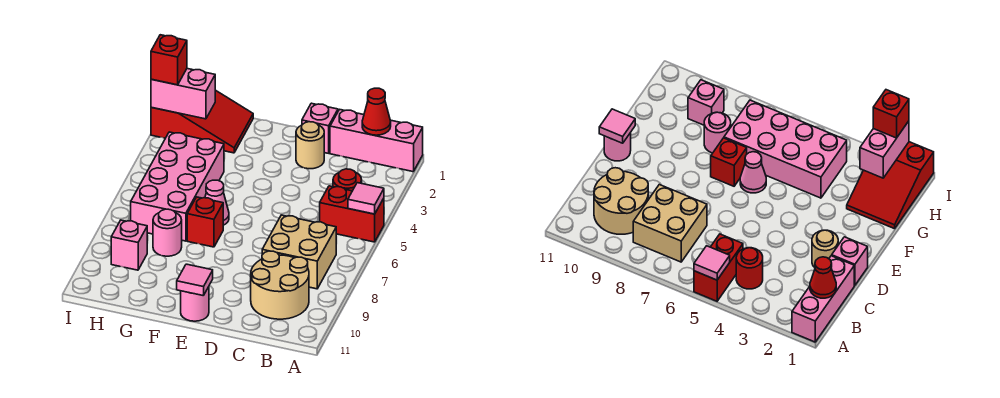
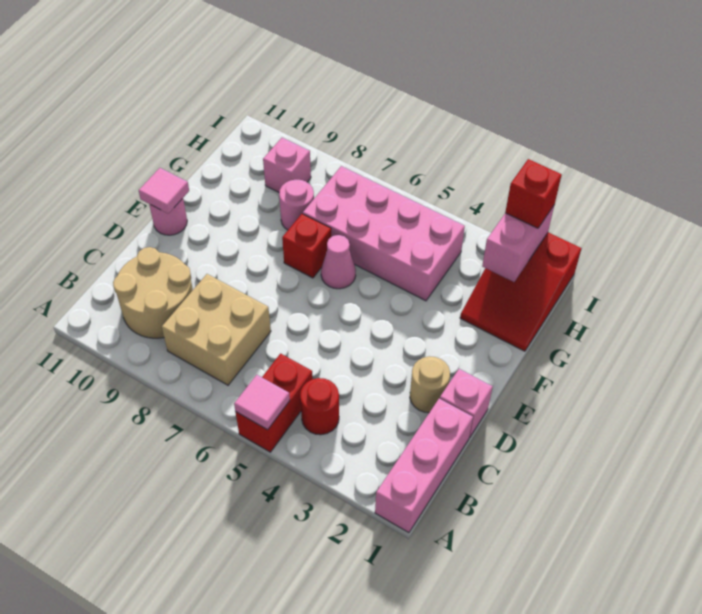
red cone B1 level 2 -> none

